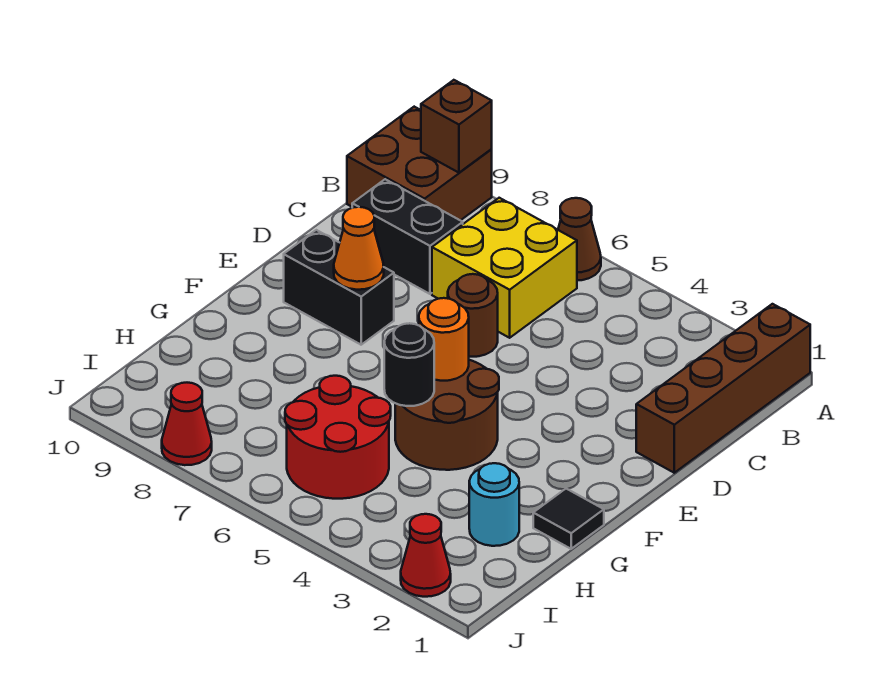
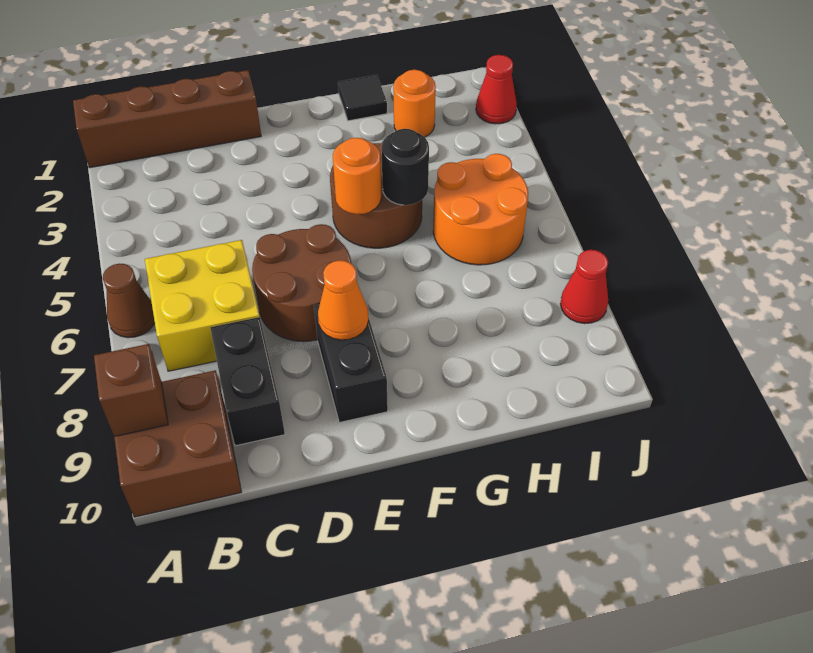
brown round brick D6 level 1 -> brown round brick D6:E7 level 1
cyan round brick H2 level 1 -> orange round brick H2 level 1
red round brick H5:I6 level 1 -> orange round brick H5:I6 level 1

